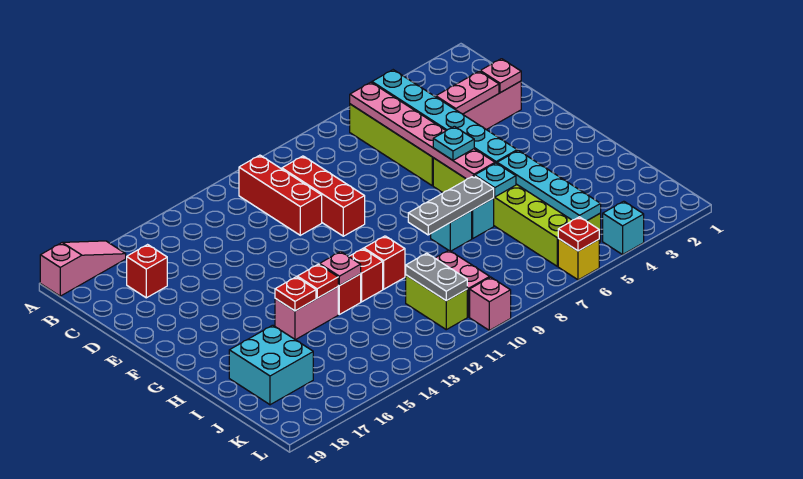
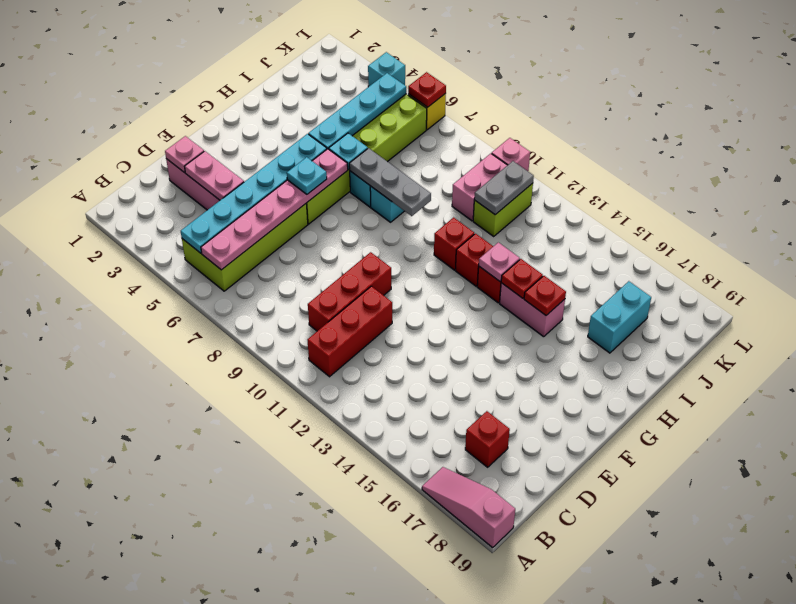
cyan brick I17:J18 level 1 -> cyan brick I17:J17 level 1

